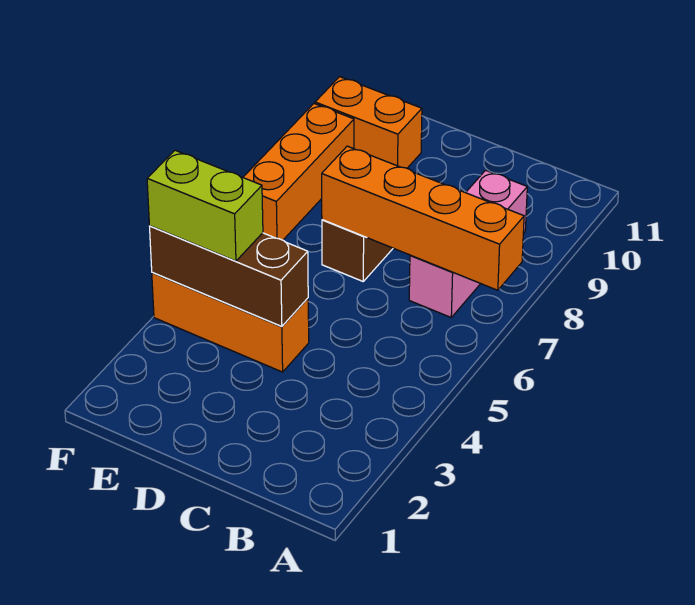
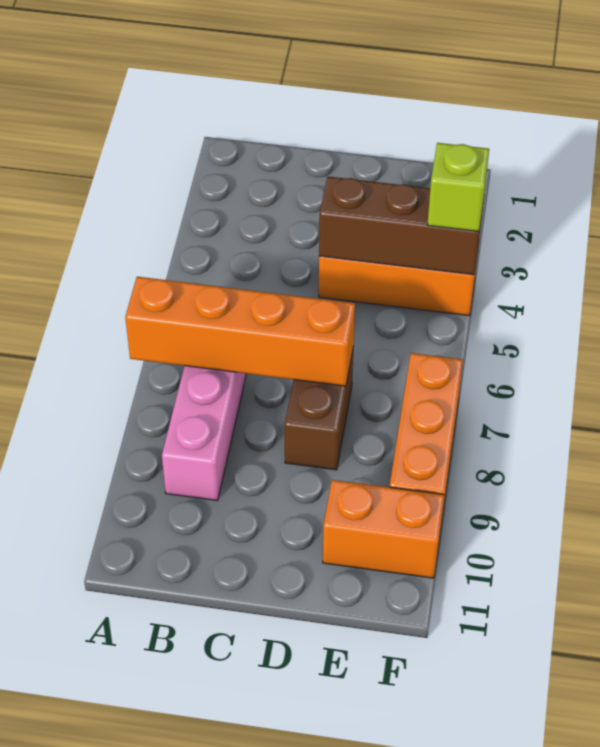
lime brick E4:F4 level 3 -> lime brick F4 level 3

